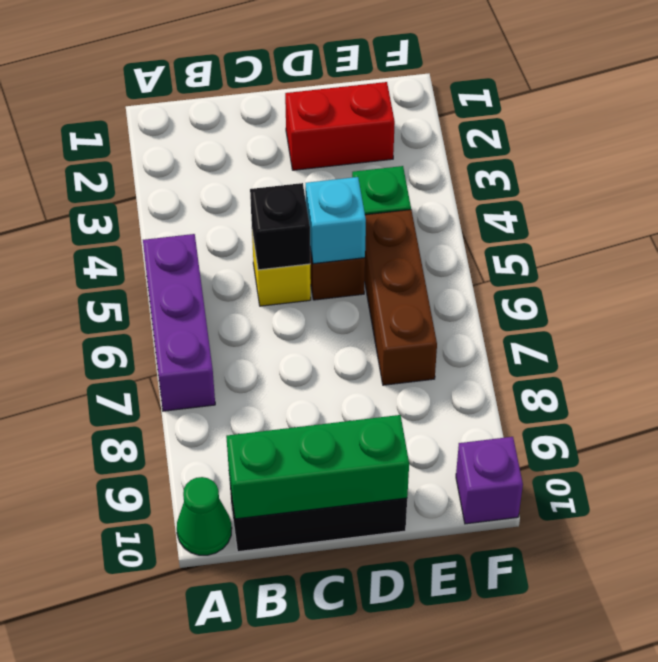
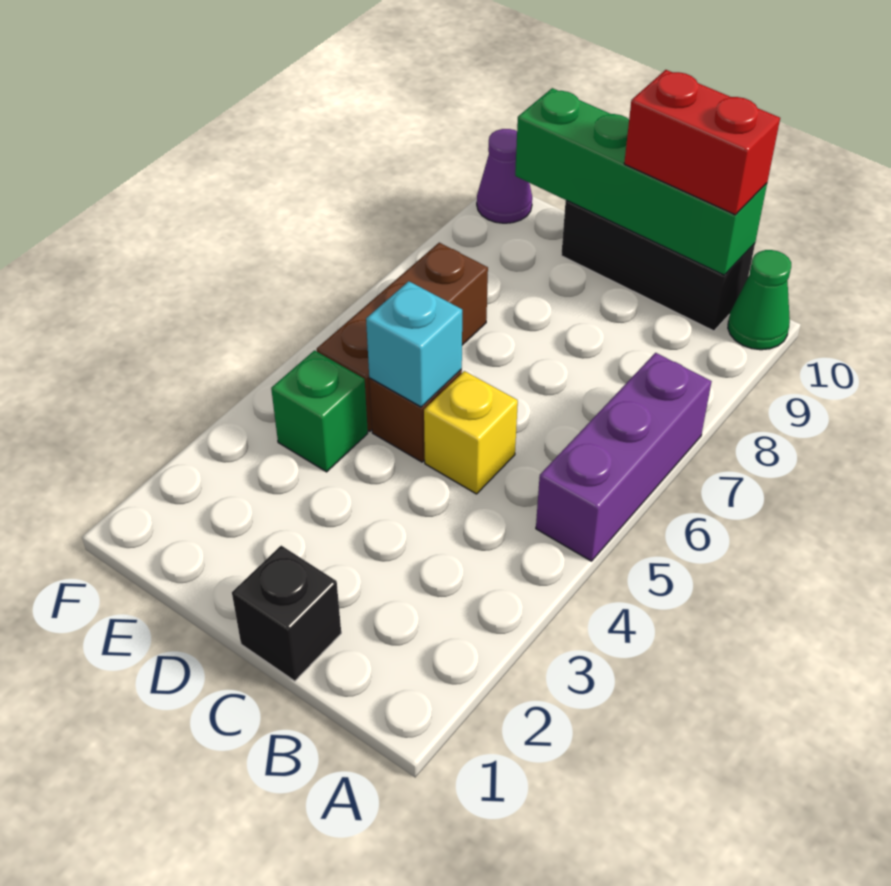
green brick B10:D10 level 2 -> green brick B10:E10 level 2
black brick C5 level 2 -> black brick C1 level 1
red brick D2:E2 level 1 -> red brick B10:C10 level 3
purple brick F10 level 1 -> purple cone F10 level 1

